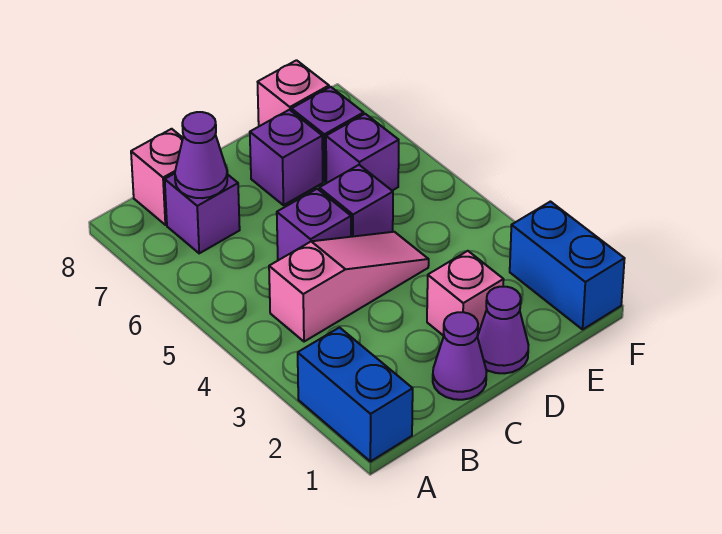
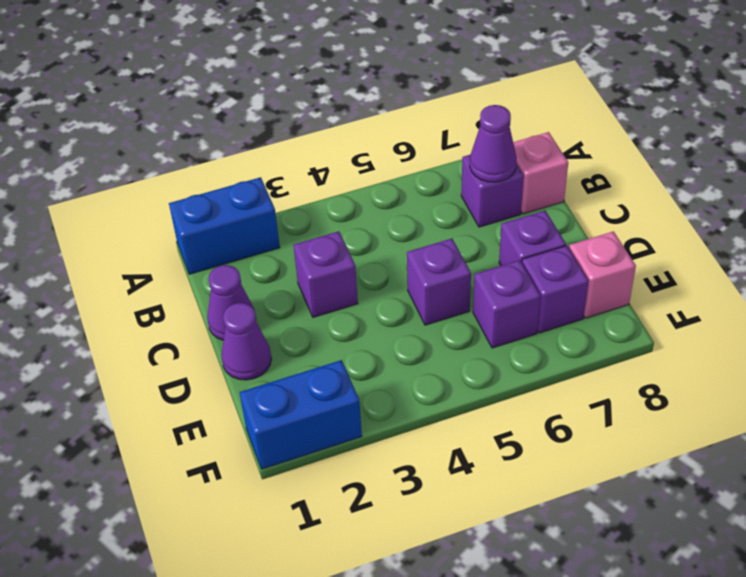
pink slope B4:D4 level 1 top B -> none
purple brick C5 level 1 -> purple brick C3 level 1
pink brick D2 level 1 -> none

